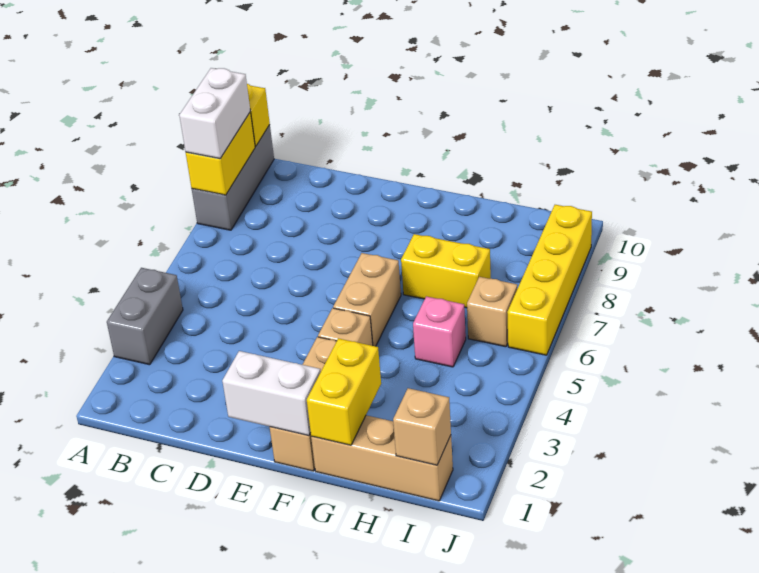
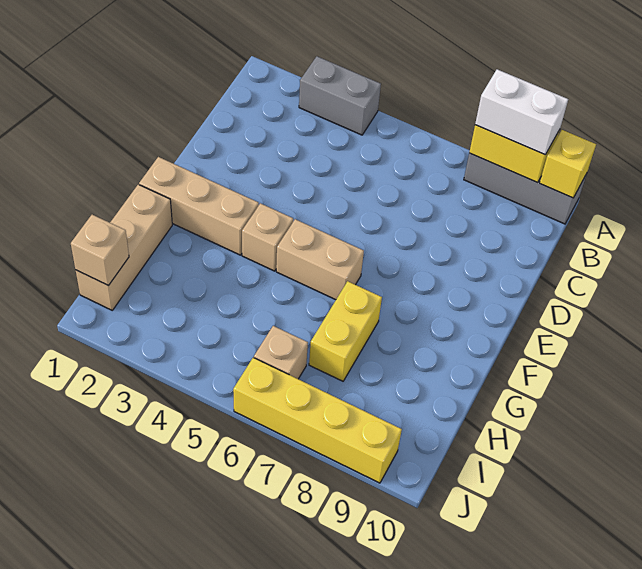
white brick E1:F1 level 2 -> none
yellow brick G1:G2 level 2 -> none
pink brick H5 level 1 -> none

